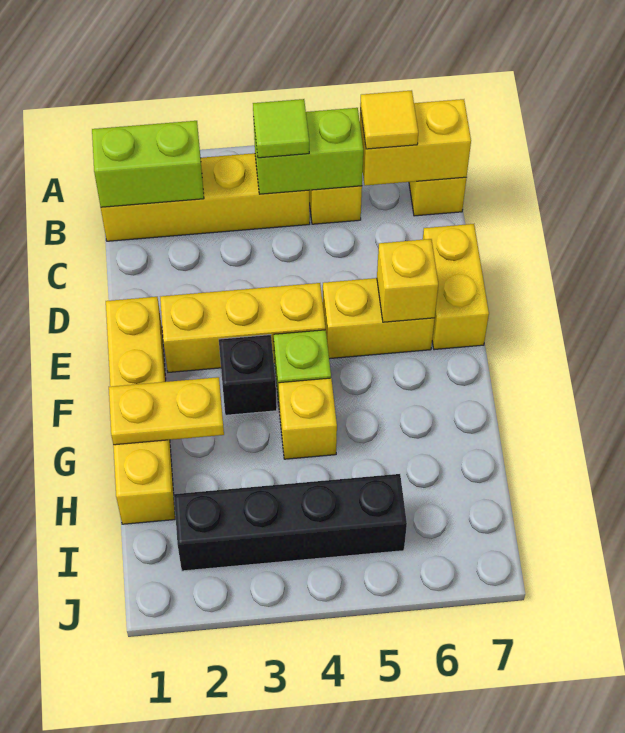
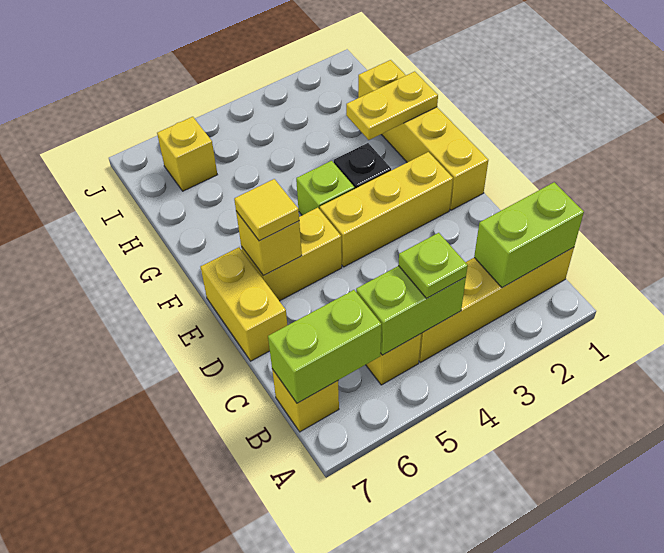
lime tile B4 level 3 -> lime plate B4 level 3
yellow brick B6:B7 level 2 -> lime brick B6:B7 level 2
yellow tile B6 level 3 -> yellow tile E6 level 3
yellow brick G4 level 1 -> yellow brick I6 level 1
black brick I2:I5 level 1 -> none

